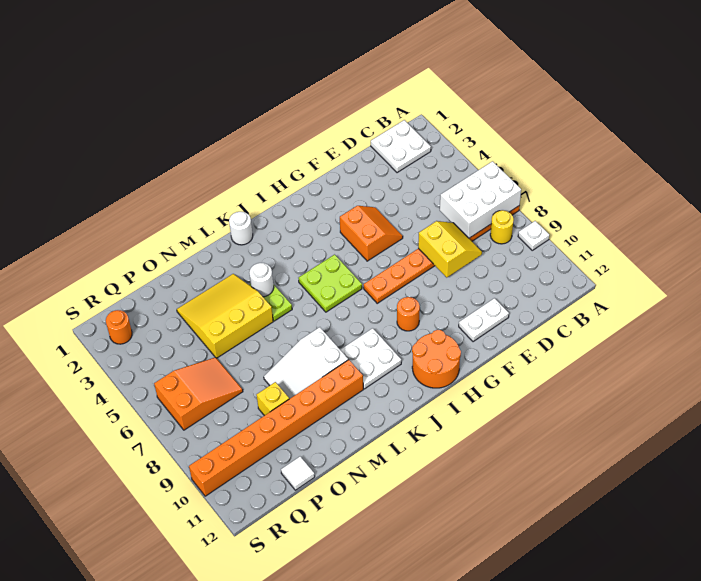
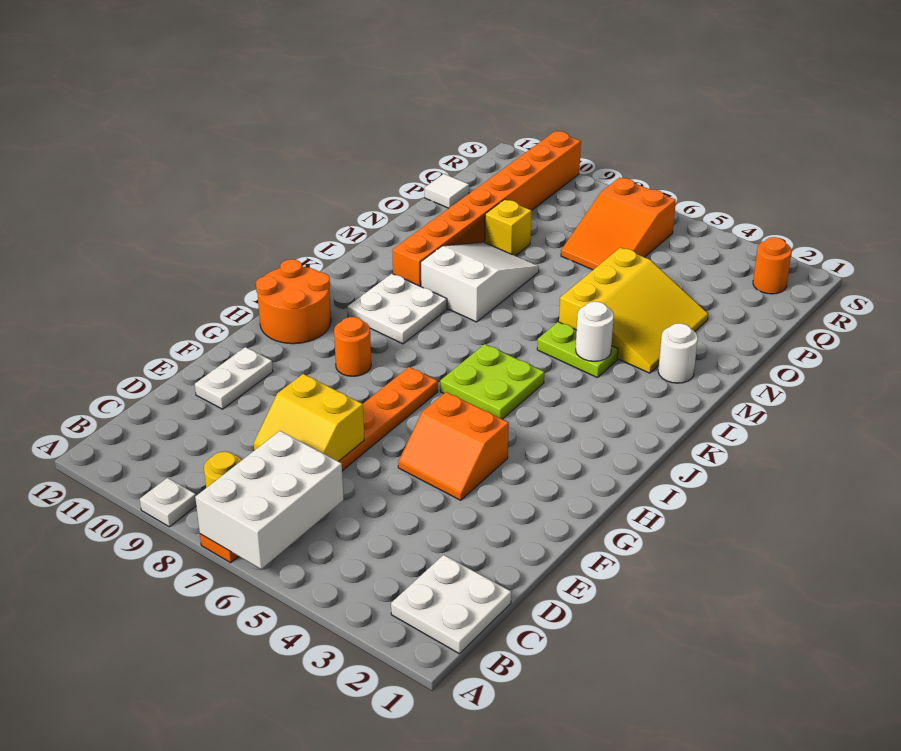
white round brick K1 level 1 -> white round brick M2 level 1

